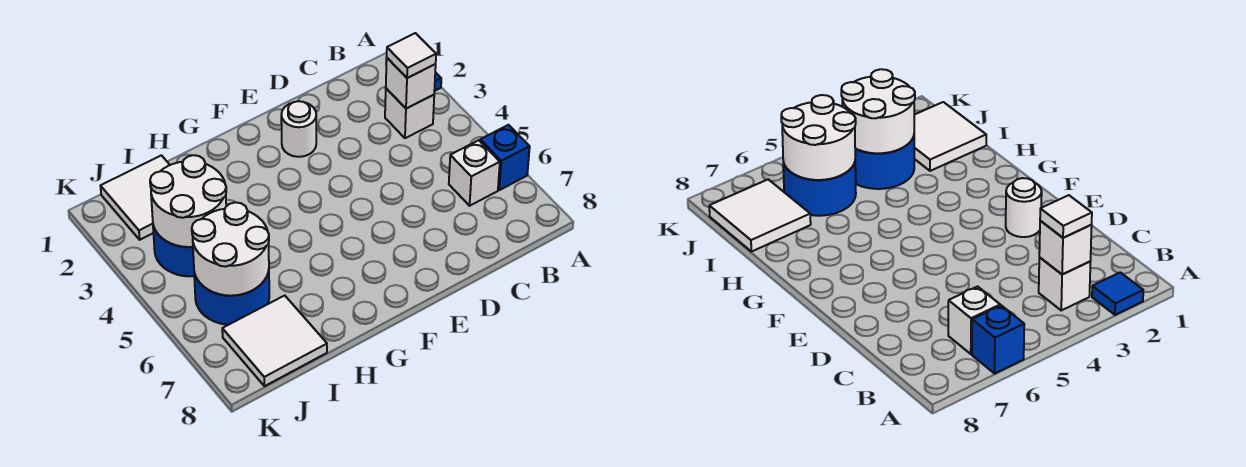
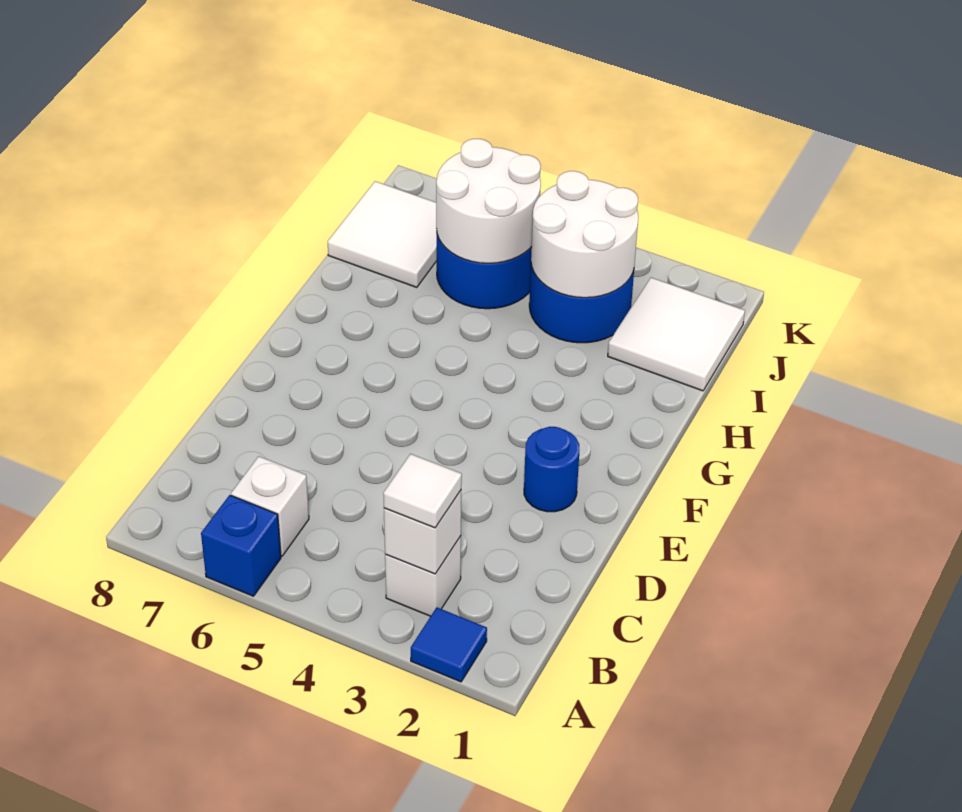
white round brick E2 level 1 -> blue round brick E2 level 1

